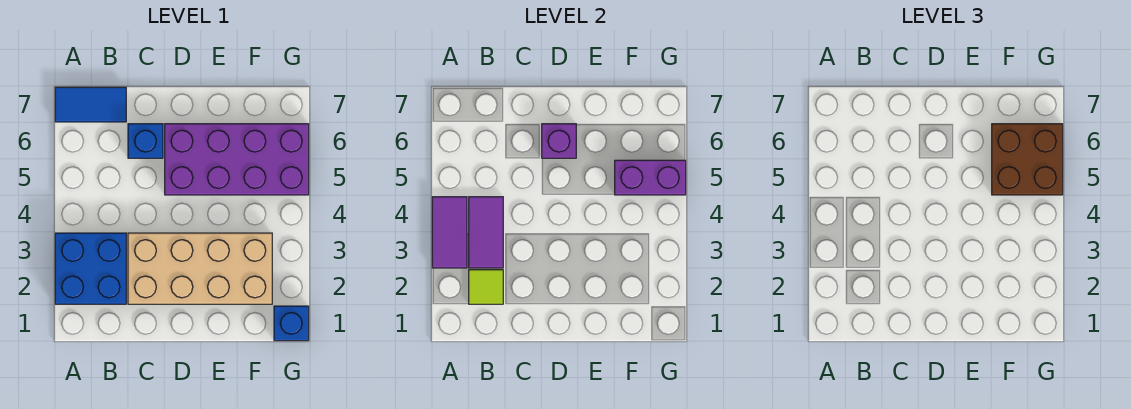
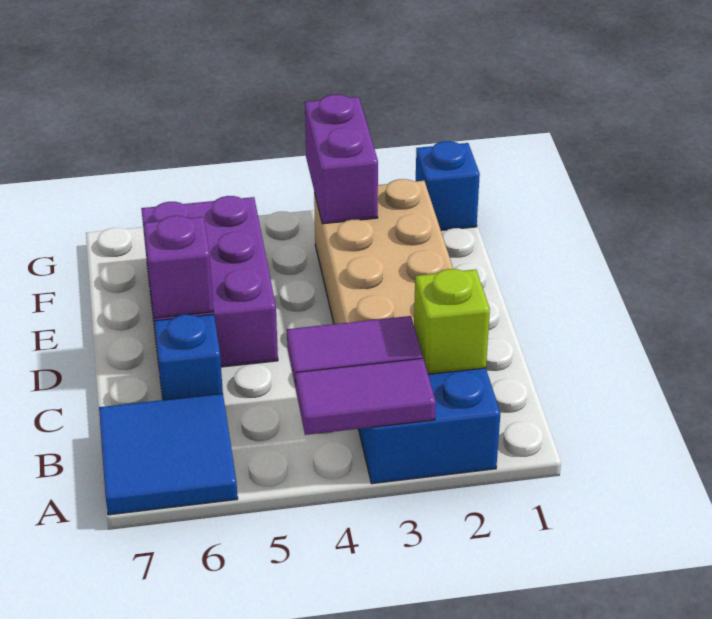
blue tile A7:B7 level 1 -> blue tile A6:B7 level 1
lime tile B2 level 2 -> lime brick B2 level 2
purple brick D5:G6 level 1 -> purple brick D5:F6 level 1
purple brick F5:G5 level 2 -> purple brick F3:G3 level 2
brown brick F5:G6 level 3 -> none

